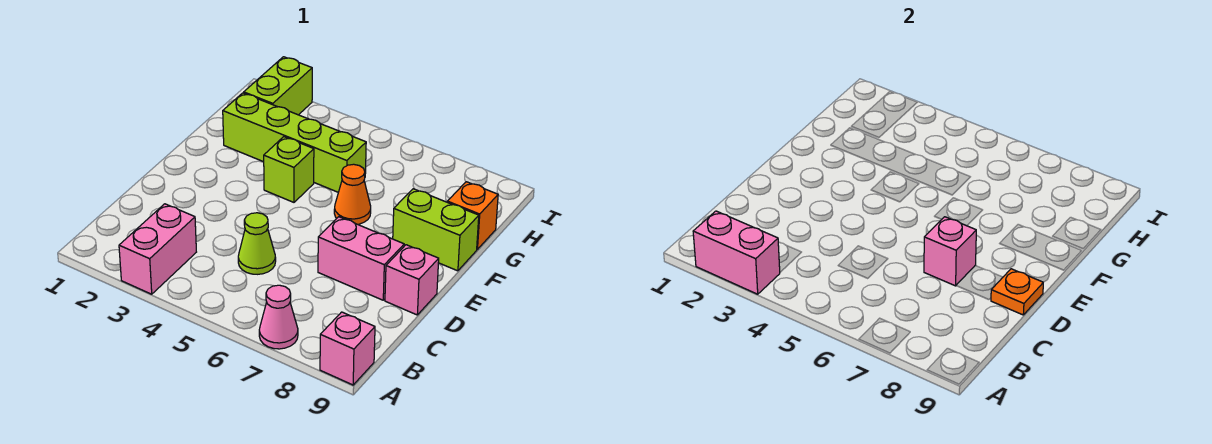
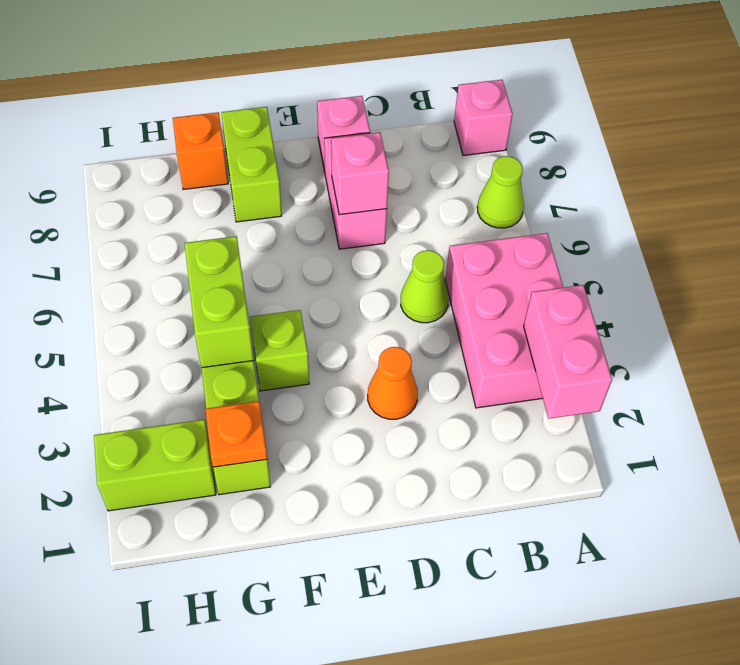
pink brick A3:B3 level 1 -> pink brick A3:B5 level 1
pink cone A7 level 1 -> lime cone A7 level 1
orange plate D9 level 2 -> orange plate G2 level 2
orange cone F6 level 1 -> orange cone D3 level 1
none -> lime brick G4:G5 level 2

